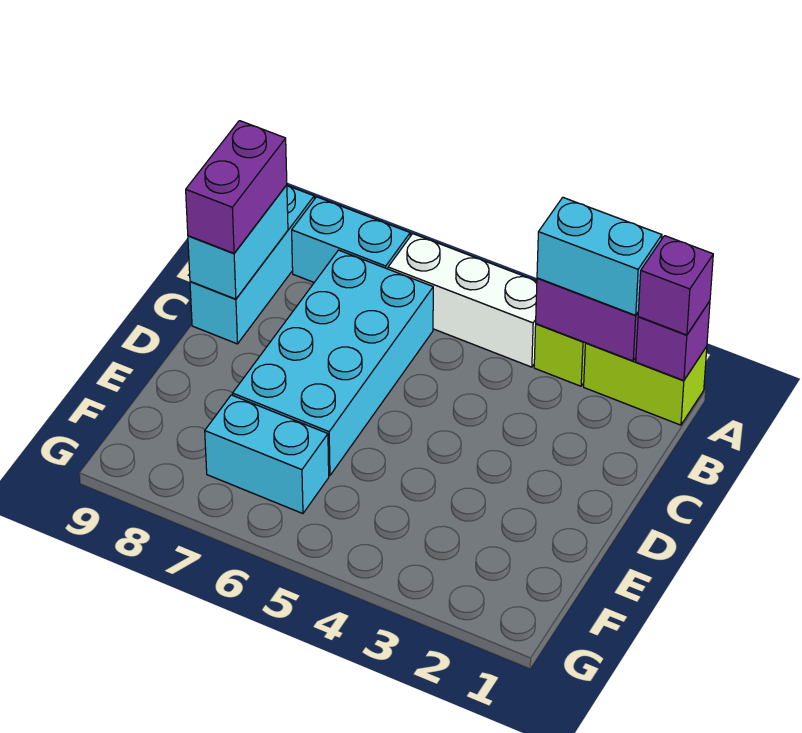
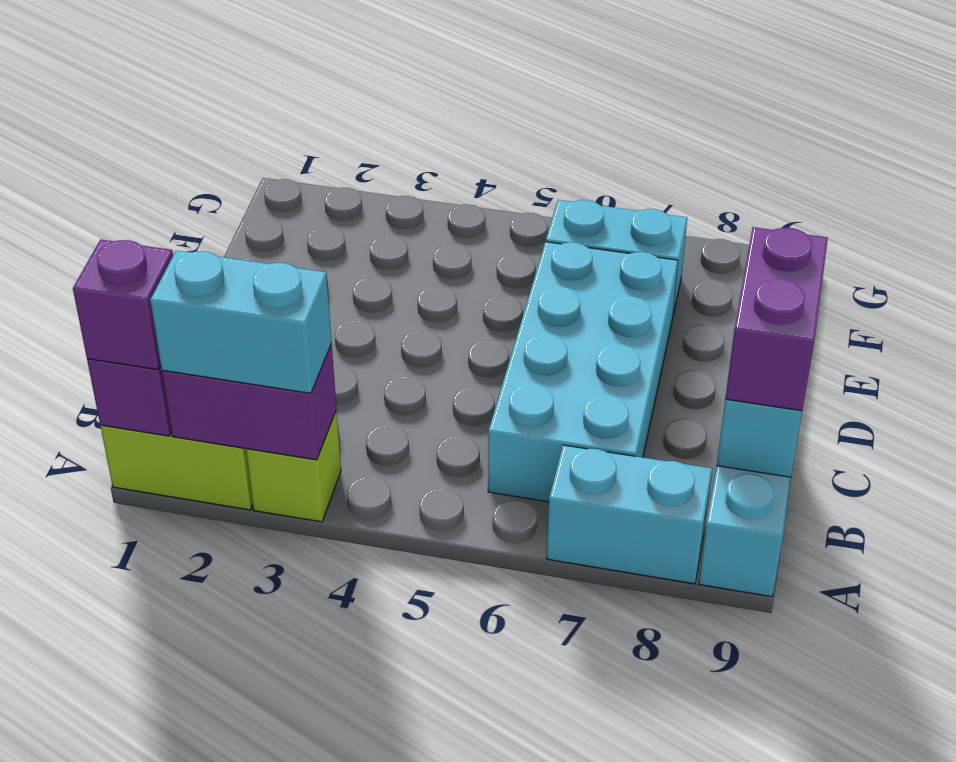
white brick A4:A6 level 1 -> none

